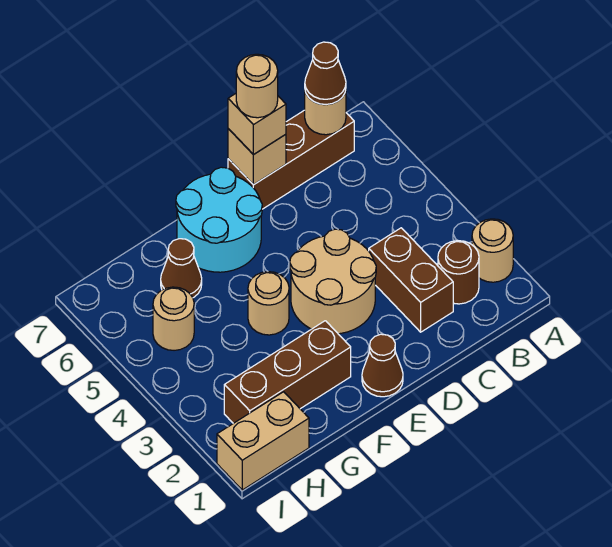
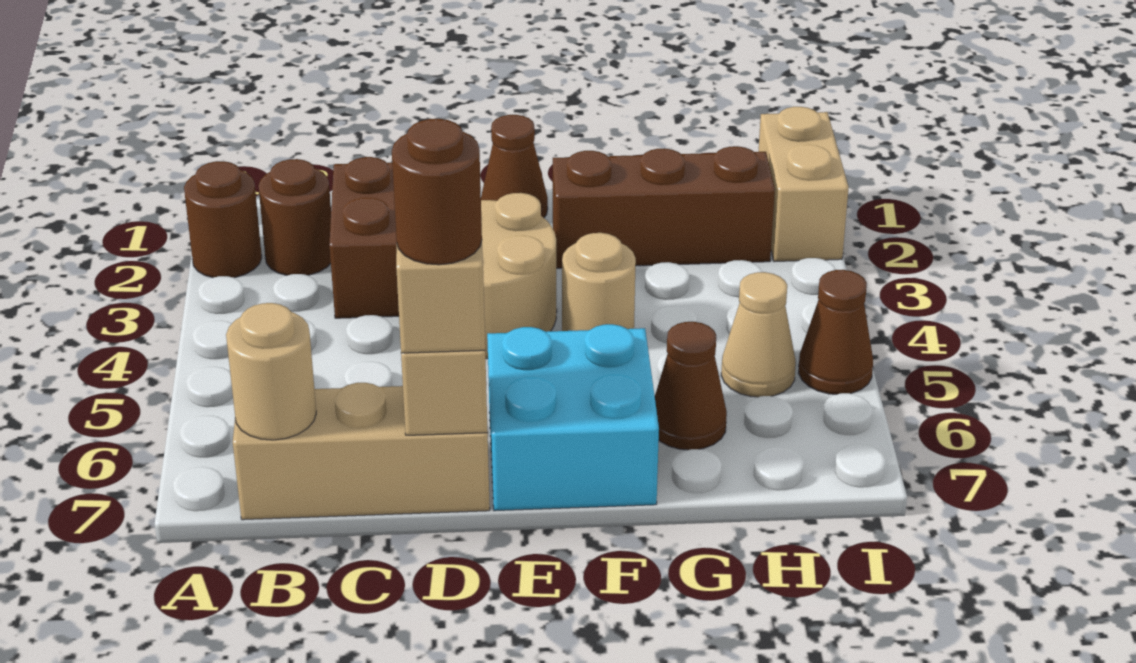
tan round brick A2 level 1 -> brown round brick A2 level 1
brown brick B7:D7 level 1 -> tan brick B7:D7 level 1
brown cone B7 level 3 -> brown cone I5 level 1
tan round brick D7 level 4 -> brown round brick D7 level 4
cyan round brick E6:F7 level 1 -> cyan brick E6:F7 level 1
tan brick H1:I1 level 1 -> tan brick I1:I2 level 1
tan round brick H5 level 1 -> tan cone H5 level 1

